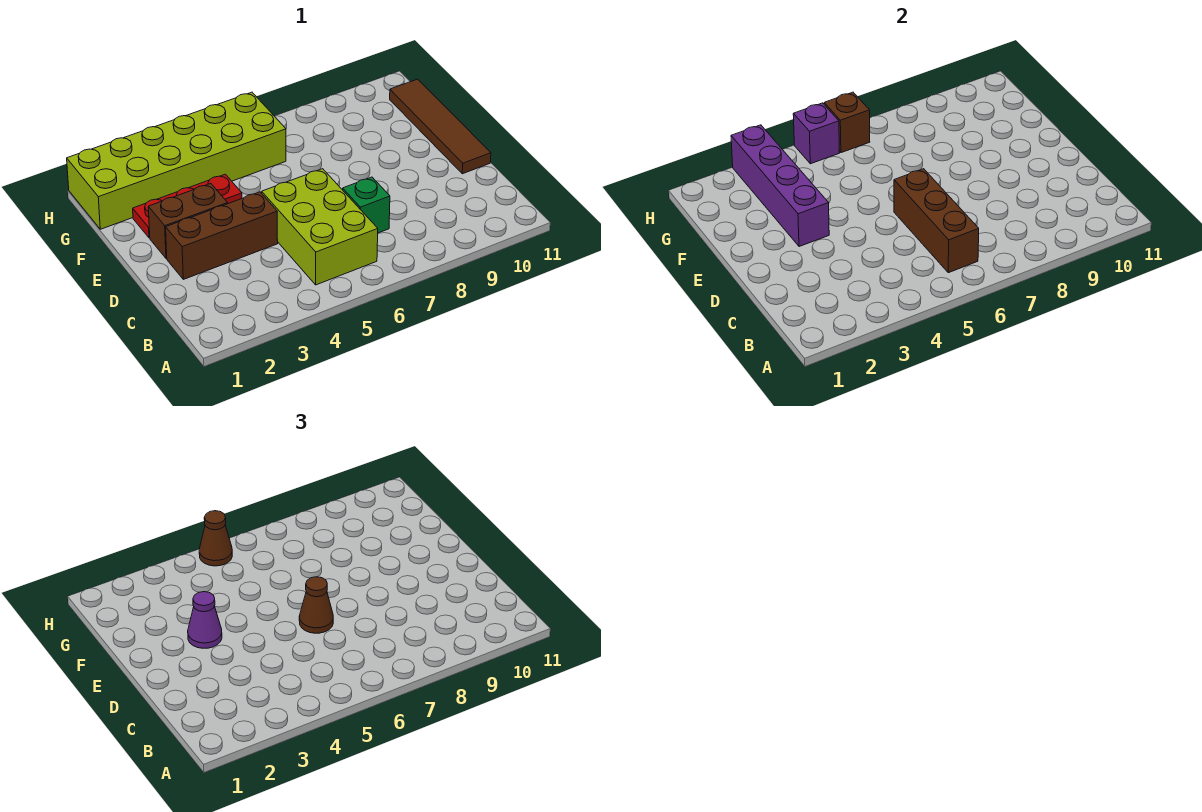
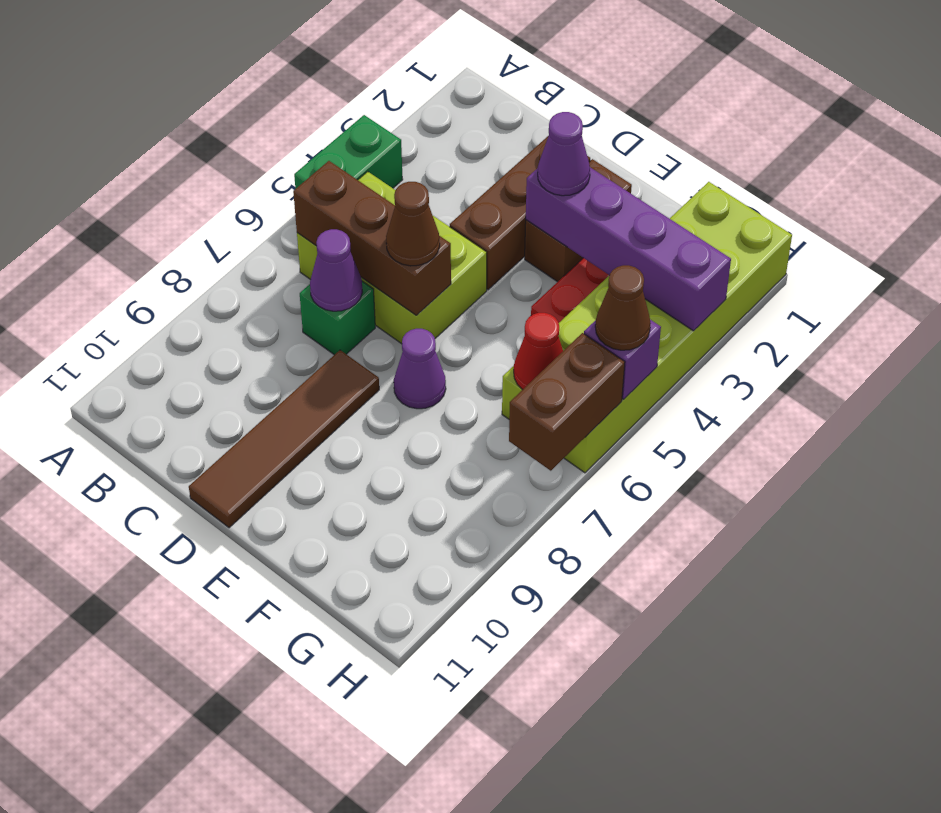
none -> green brick A4:A5 level 1
none -> purple cone C7 level 2
brown tile D11:G11 level 1 -> brown tile D8:D11 level 1
none -> purple cone E7 level 1
none -> red cone G6 level 2
brown brick H6 level 2 -> brown brick H6:H7 level 2

